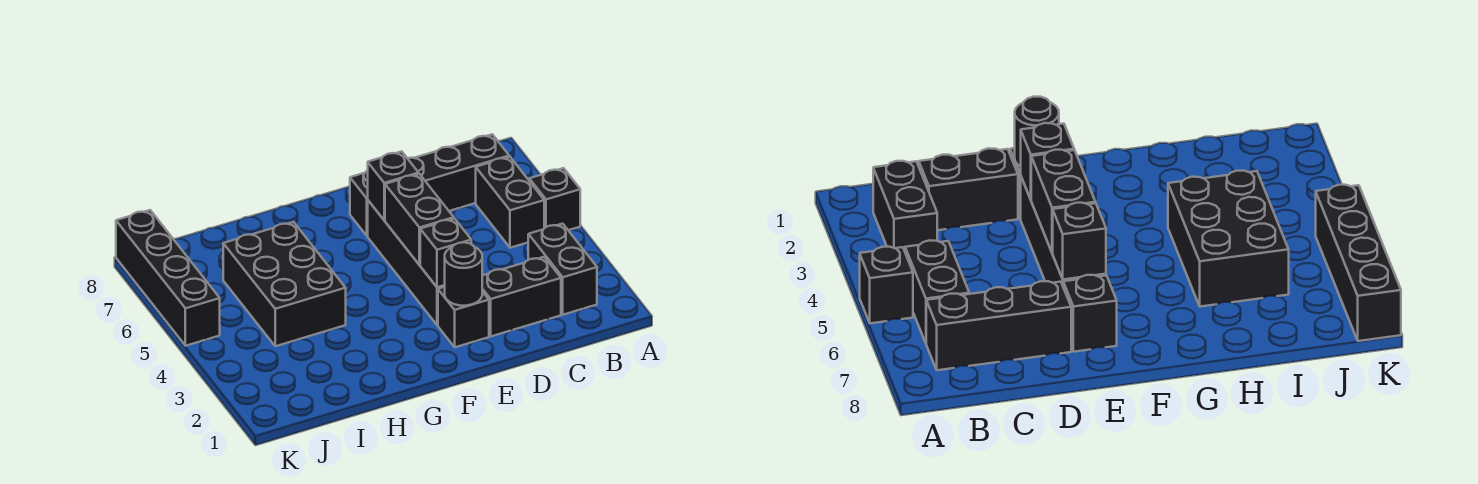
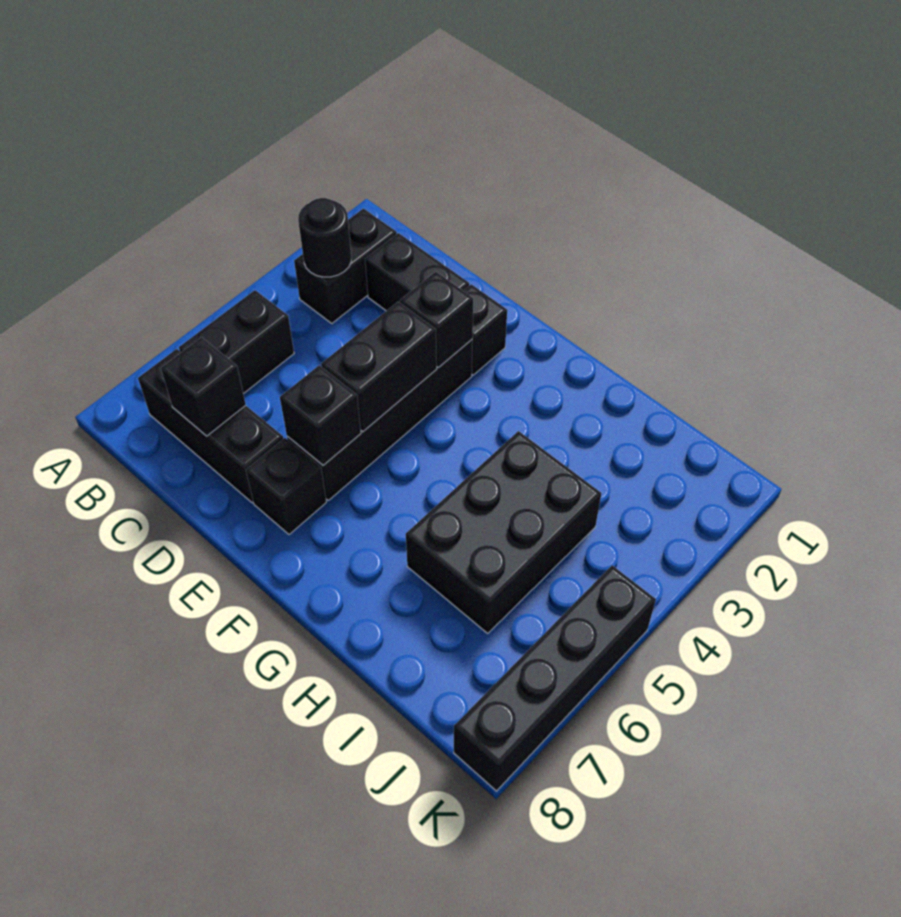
black brick A5 level 1 -> black brick C7 level 2
black round brick E2 level 2 -> black round brick B3 level 2

